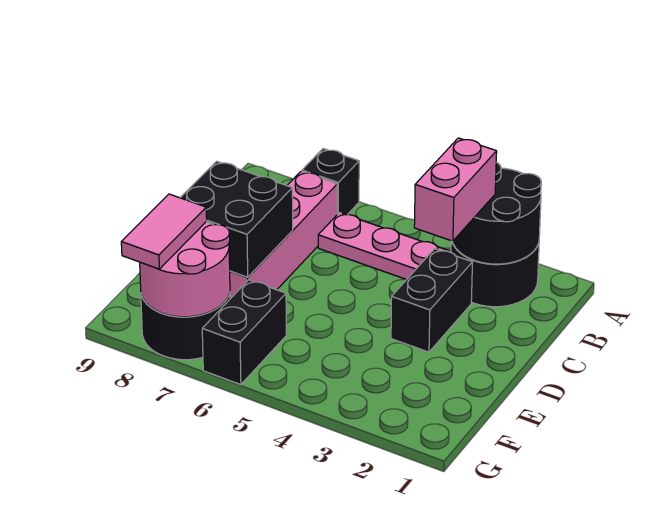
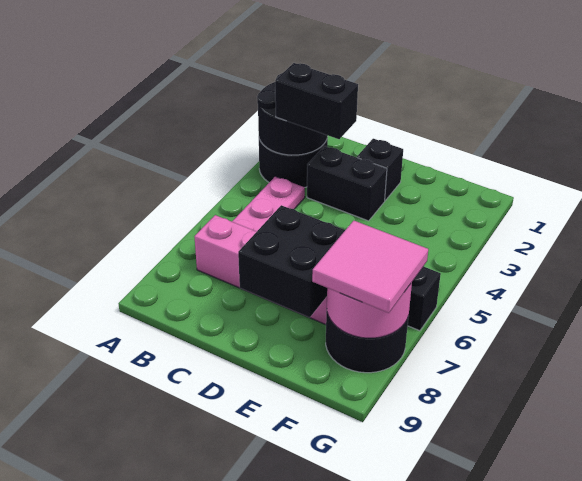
black brick A7 level 1 -> black brick D2 level 1
pink brick B3:C3 level 3 -> black brick B3:C3 level 3
pink tile F8:G8 level 3 -> pink tile F7:G8 level 3

